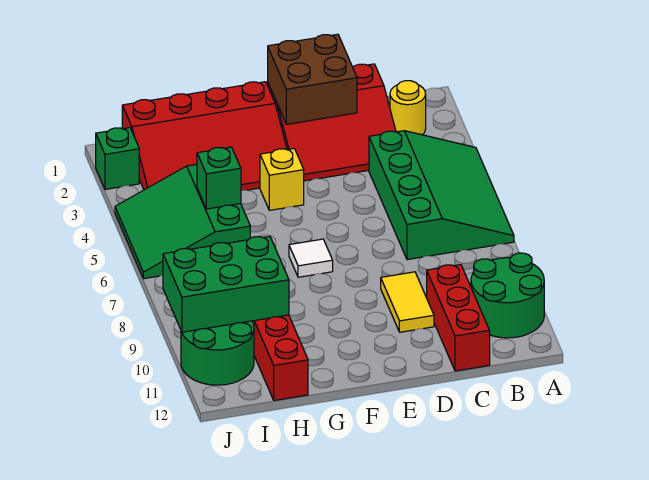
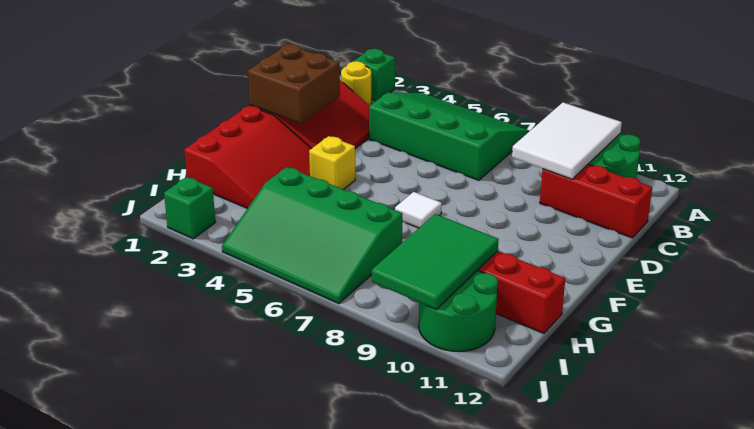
none -> white tile A9:C10 level 2
yellow tile D9:D10 level 1 -> none
red slope F1:I3 level 1 top 1 -> red slope F1:H3 level 1 top 1
green slope H4:J6 level 1 top H -> green slope H4:J7 level 1 top H
green brick H5 level 2 -> green brick A2 level 1
green brick H9:J10 level 2 -> green tile H9:J10 level 2

